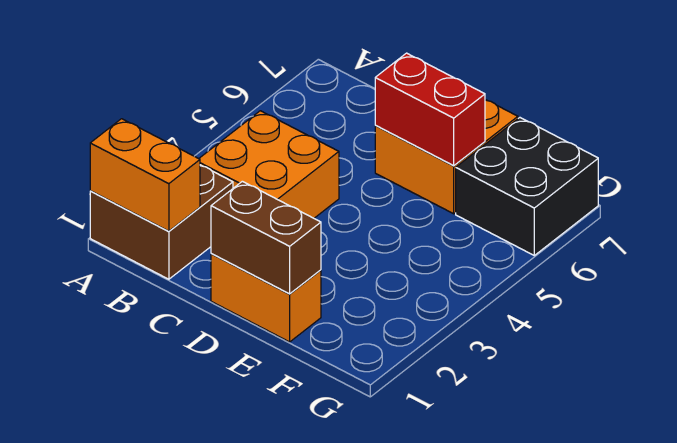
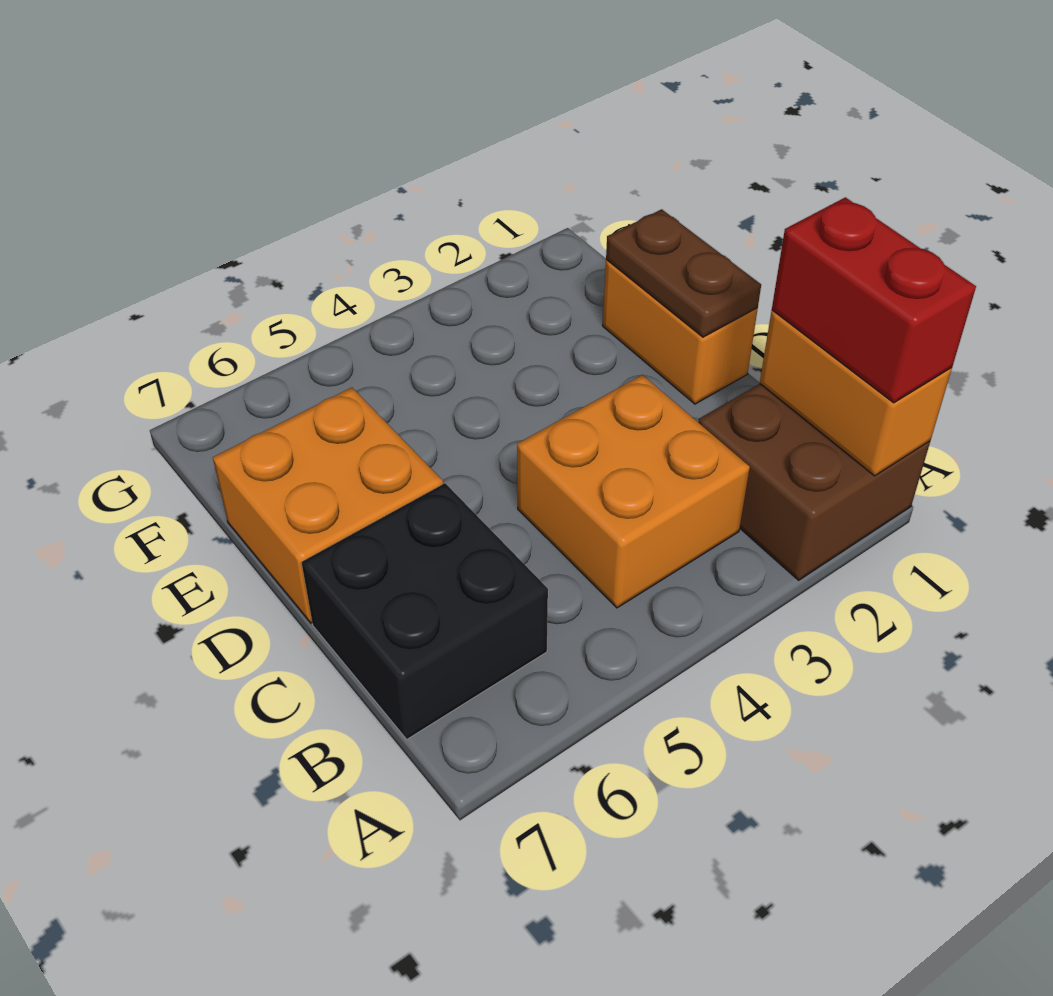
brown brick D1:E1 level 2 -> brown plate D1:E1 level 2
red brick D6:E6 level 2 -> red brick A1:B1 level 3
black brick F6:G7 level 1 -> black brick B6:C7 level 1

